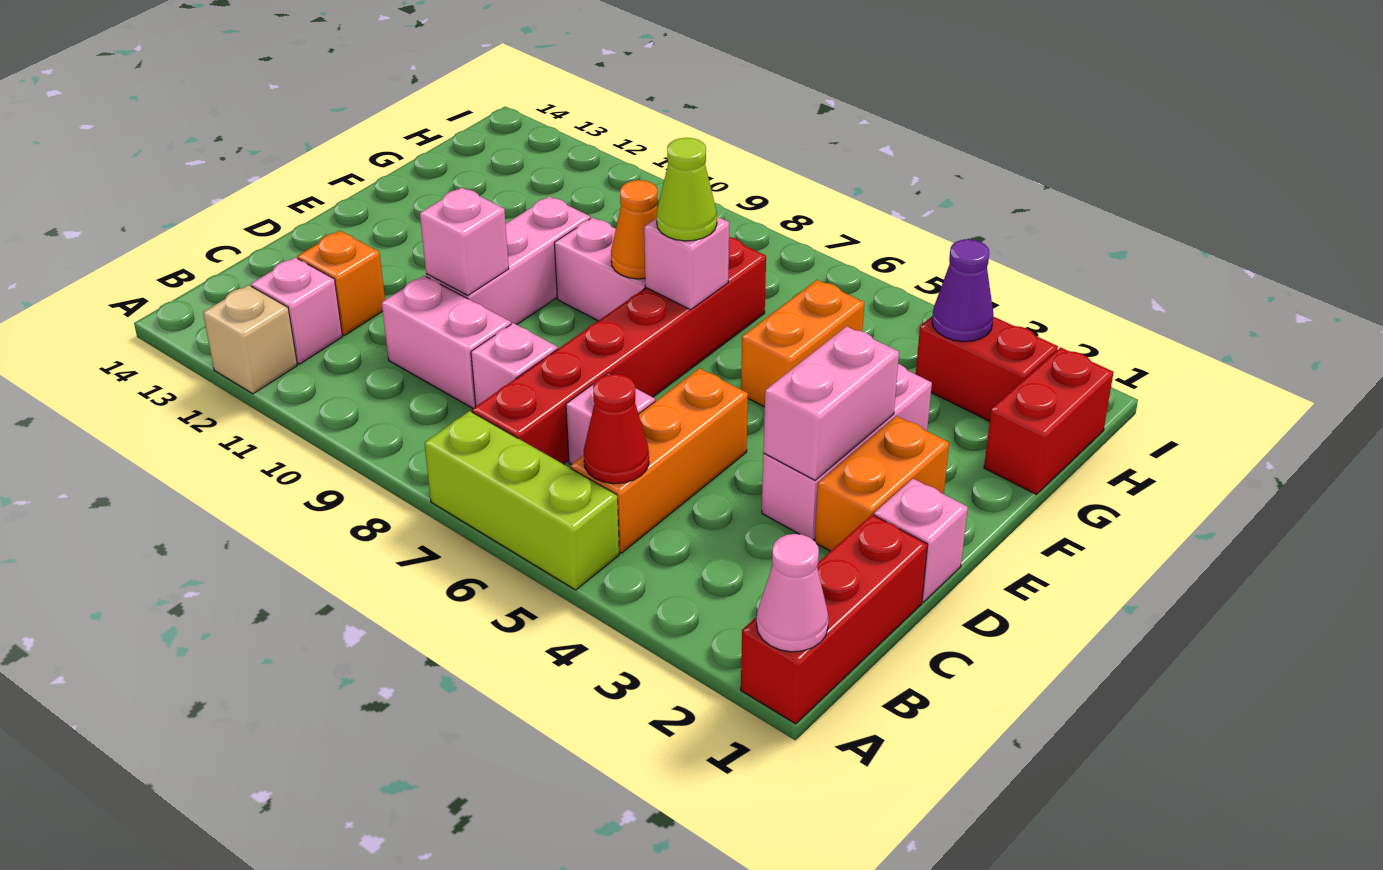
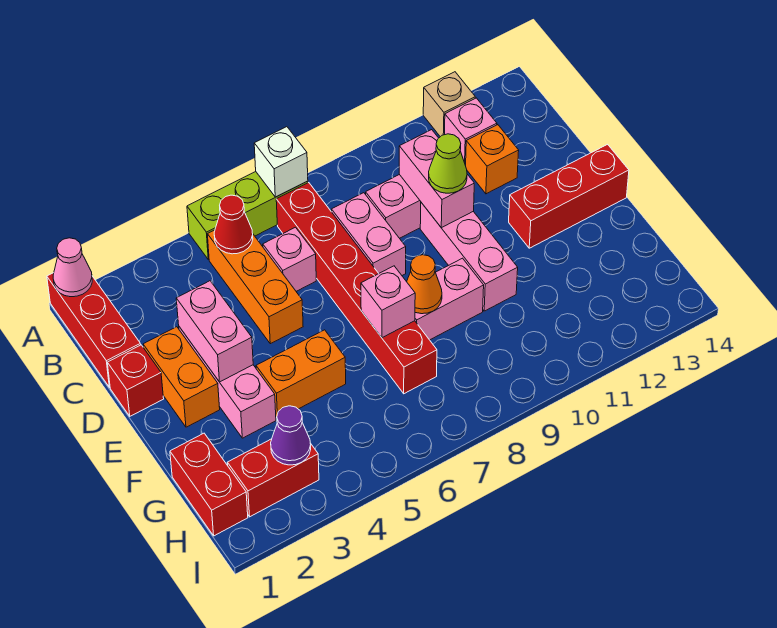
none -> white brick A7 level 2
pink brick C8 level 1 -> pink brick C8:D8 level 1
pink brick D1 level 1 -> red brick D1 level 1
pink brick D10 level 2 -> pink brick C10:D10 level 2
none -> red brick E12:E14 level 1
orange brick F5:G5 level 1 -> orange brick F4:F5 level 1
lime cone F7 level 3 -> lime cone D10 level 3

